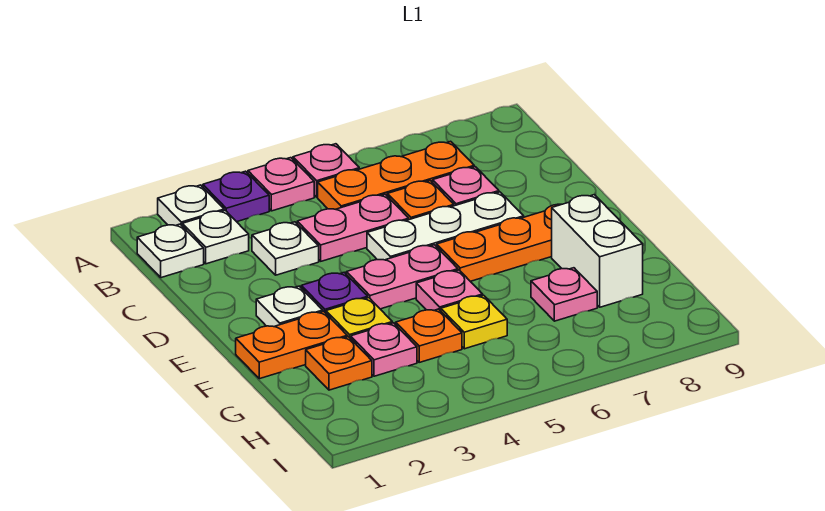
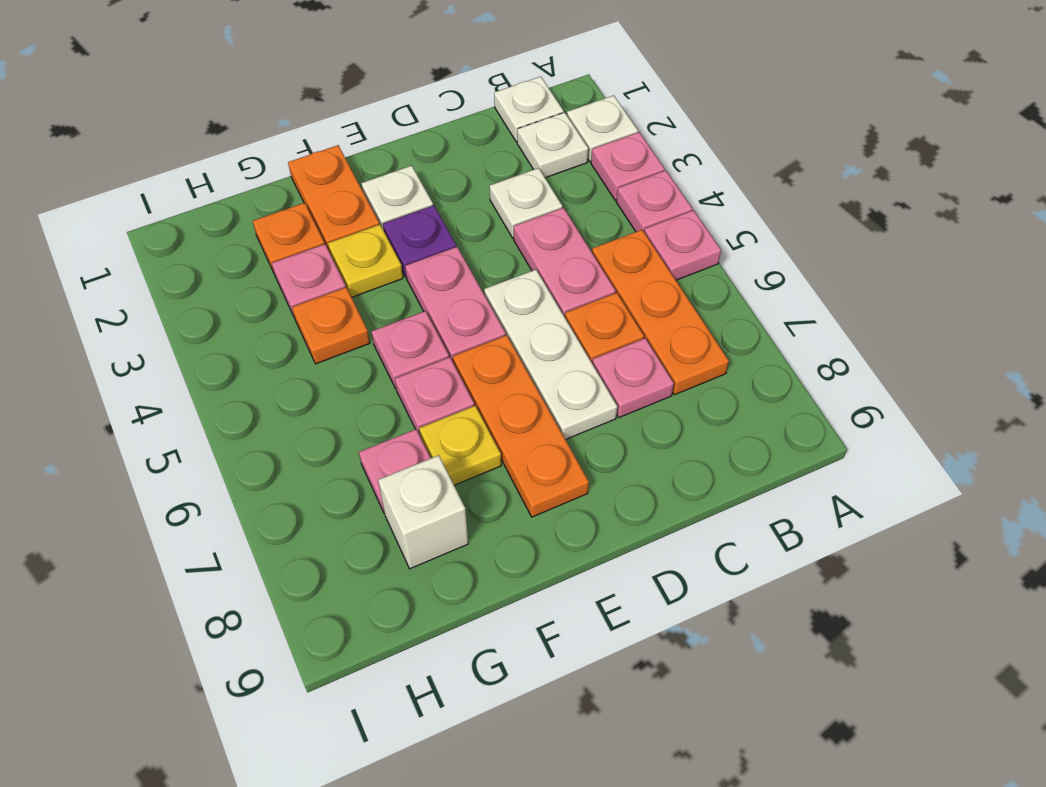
purple plate A3 level 1 -> pink plate A3 level 1
none -> pink plate F6 level 1
white brick F8:G8 level 1 -> white brick G8 level 1
yellow plate G5 level 1 -> yellow plate F7 level 1

